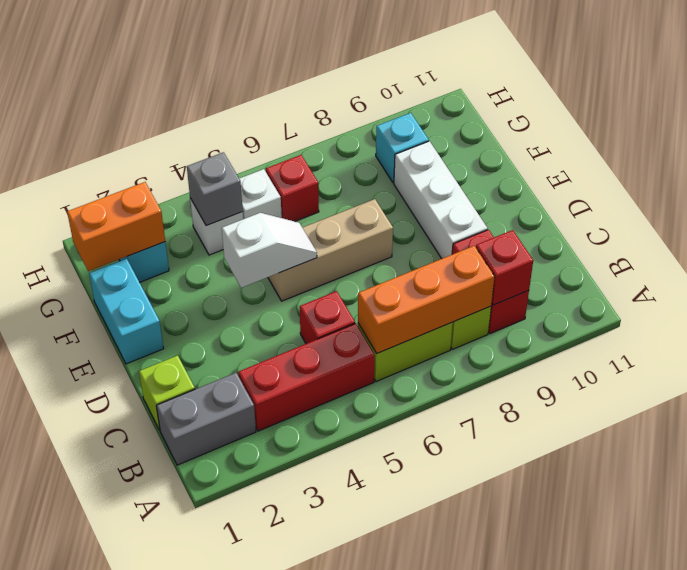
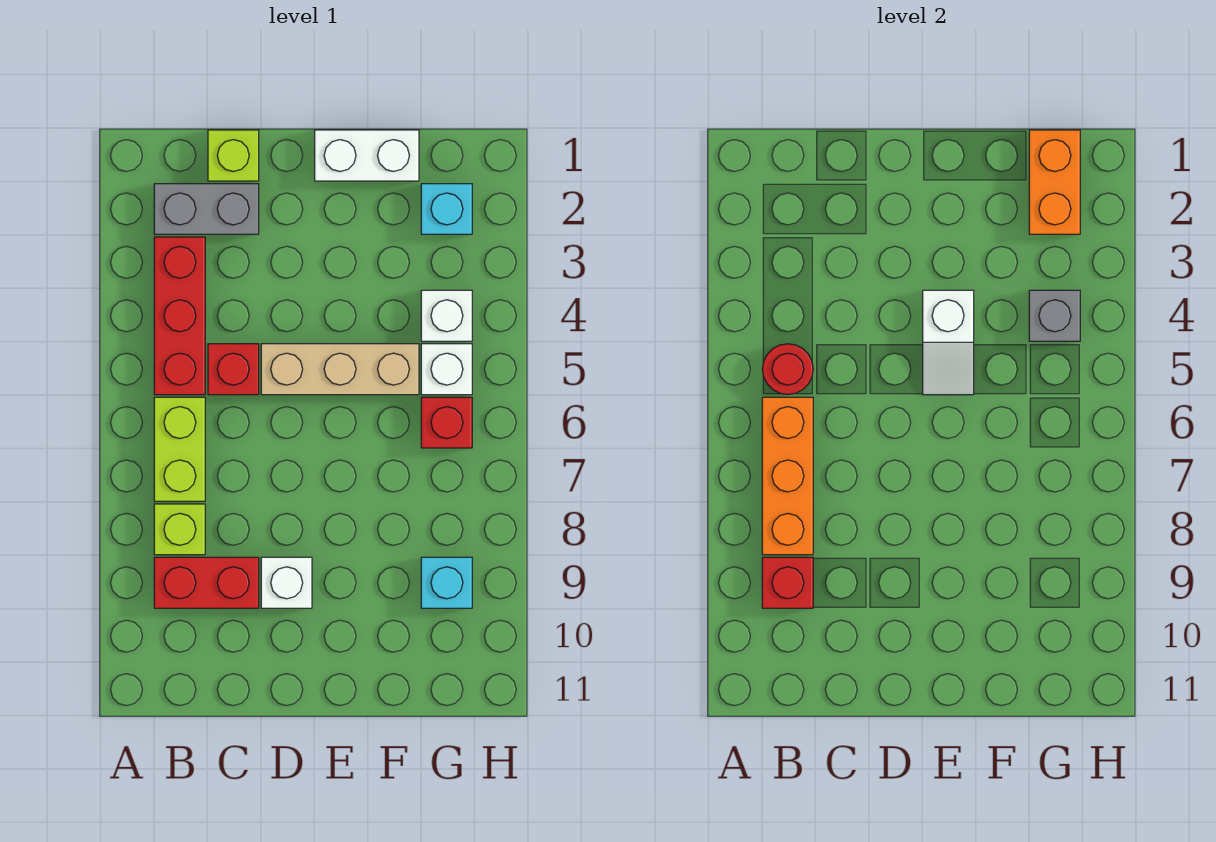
grey brick B1:B2 level 1 -> grey brick B2:C2 level 1
none -> red round brick B5 level 2
white brick D9:F9 level 1 -> white brick D9 level 1
cyan brick E1:F1 level 1 -> white brick E1:F1 level 1
tan brick E5:E7 level 1 -> tan brick D5:F5 level 1

